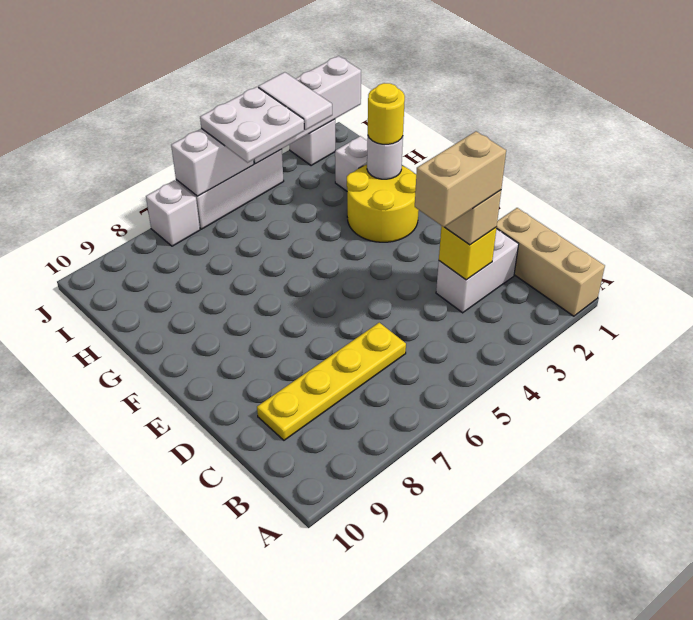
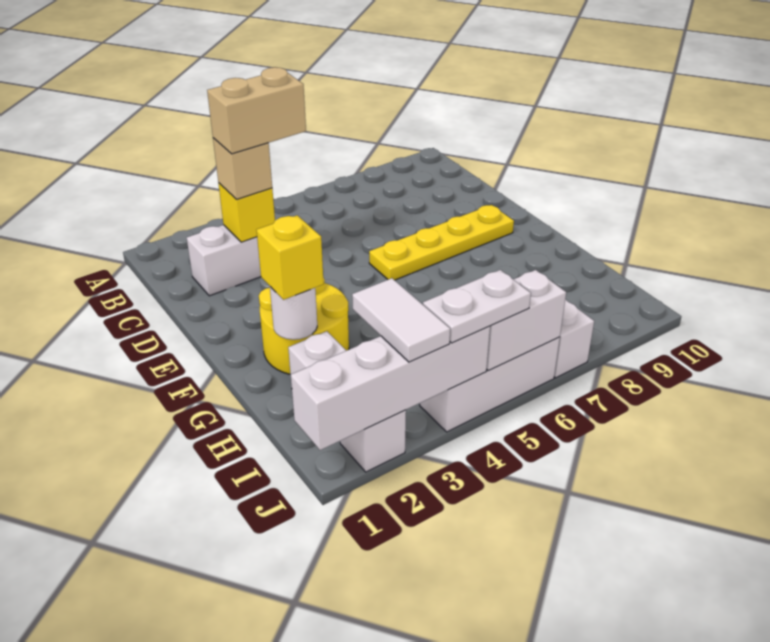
tan brick A1:C1 level 1 -> none
yellow plate C6:C9 level 1 -> yellow plate E6:E9 level 1
yellow round brick G2 level 3 -> yellow brick G2 level 3
white plate I4:J5 level 3 -> white plate J4:J5 level 3

